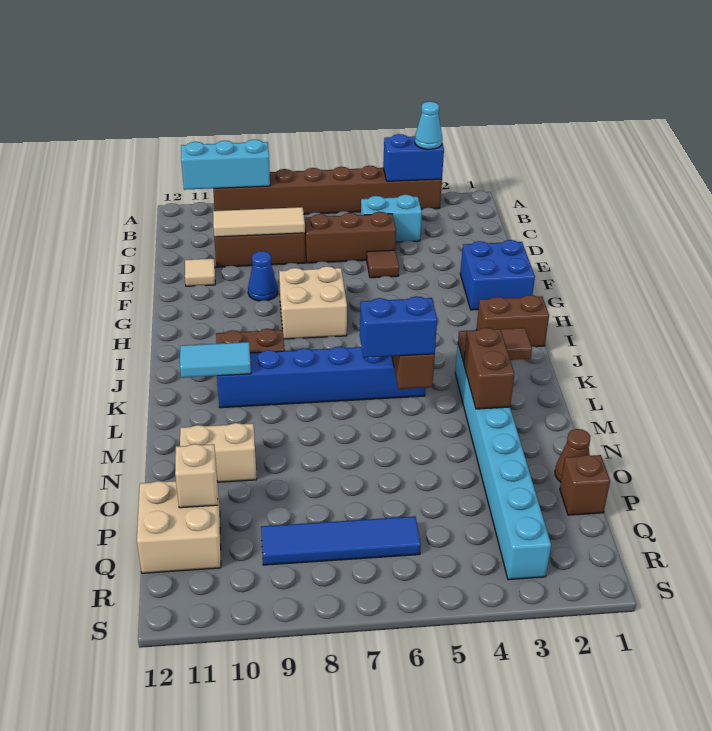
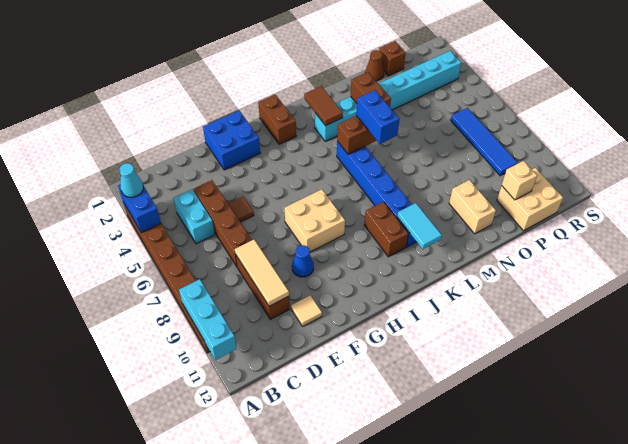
brown brick D5:D7 level 1 -> brown brick D4:D7 level 1
brown brick L3:M3 level 2 -> brown brick M3:M4 level 2

